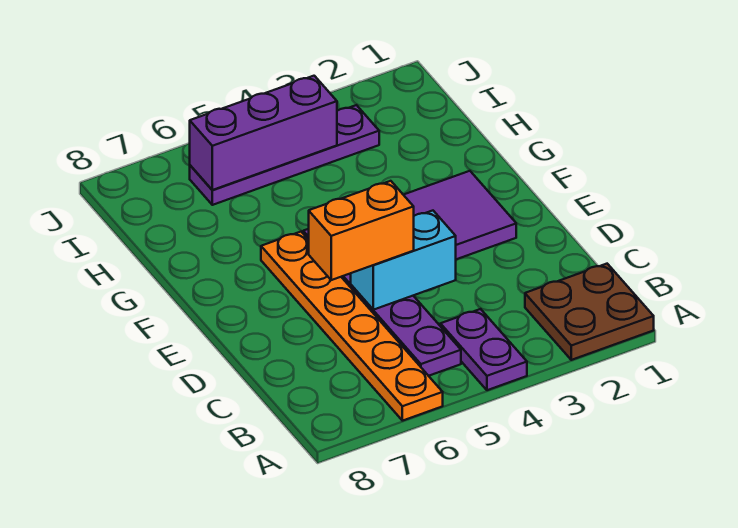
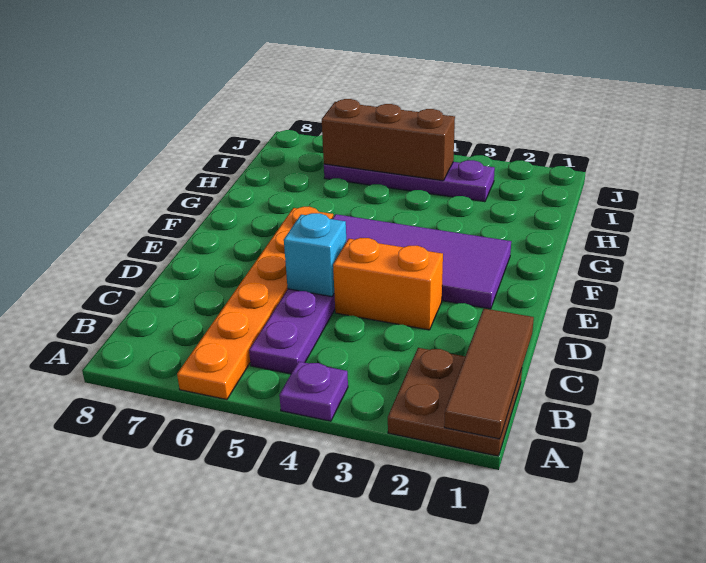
none -> brown tile A1:C1 level 2
purple plate A4:B4 level 1 -> purple plate A4 level 1
cyan brick D4:D5 level 2 -> cyan brick D5 level 2
orange brick D5:D6 level 3 -> orange brick D3:D4 level 1
purple brick I4:I6 level 2 -> brown brick I4:I6 level 2

